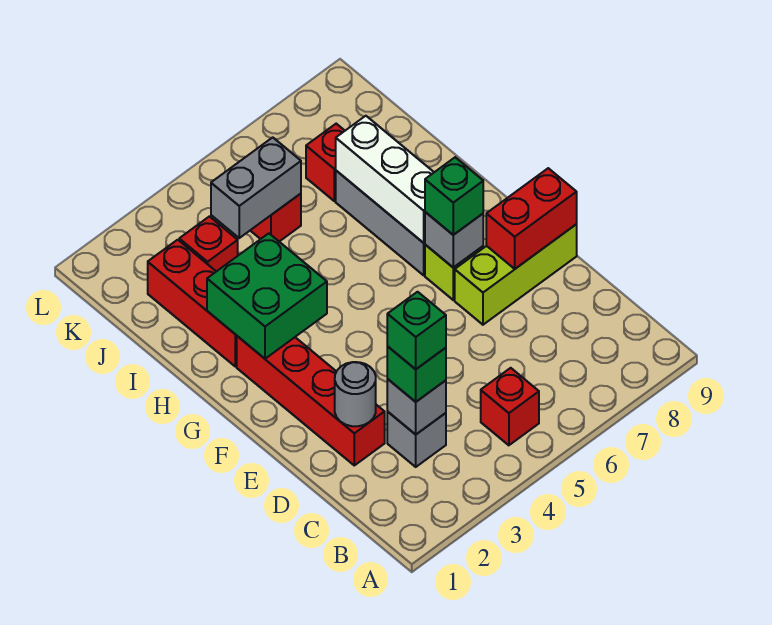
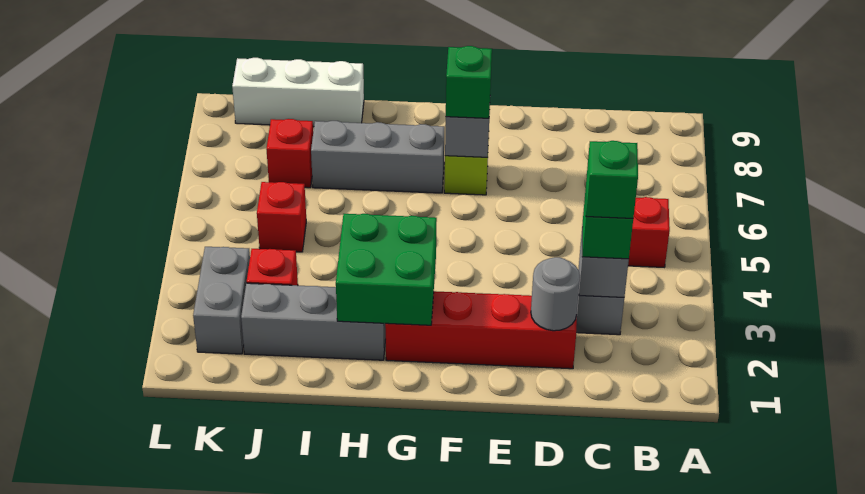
lime brick E7:E9 level 1 -> none
red brick E8:E9 level 2 -> none
white brick G7:I7 level 2 -> white brick I9:K9 level 1
red brick H2:J2 level 1 -> grey brick H2:J2 level 1
grey brick J4:J5 level 2 -> grey brick K2:K3 level 1

